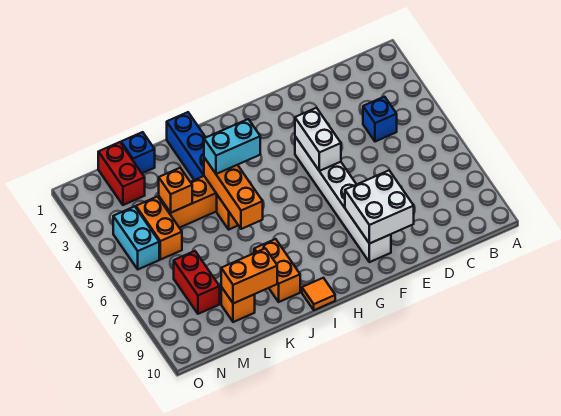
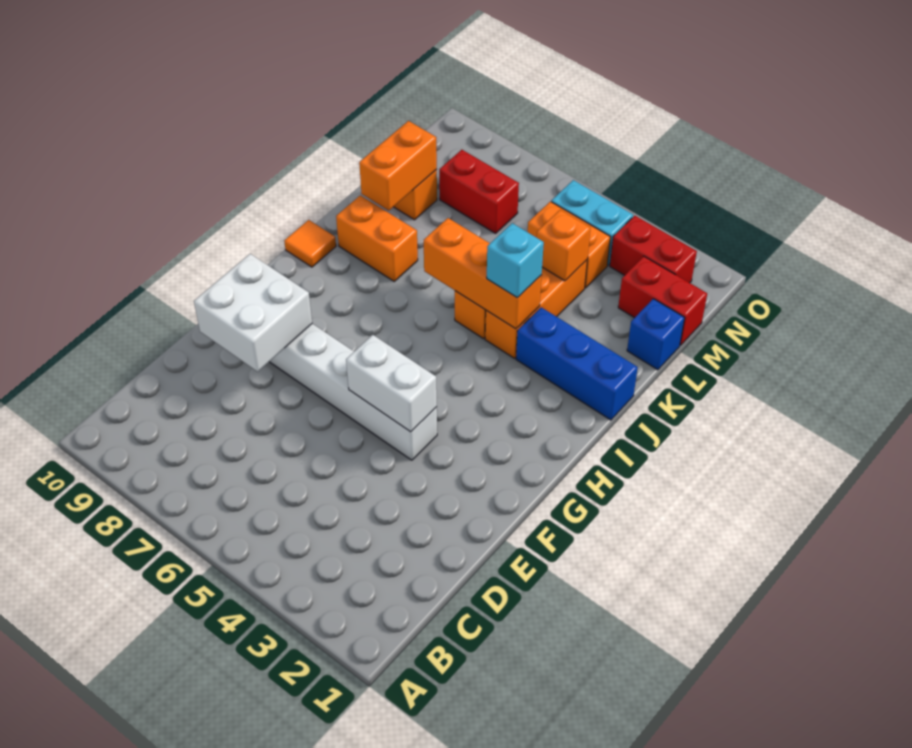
blue brick C4 level 1 -> none
cyan brick I4:J4 level 3 -> cyan brick J4 level 3
none -> red brick N2:N3 level 1

